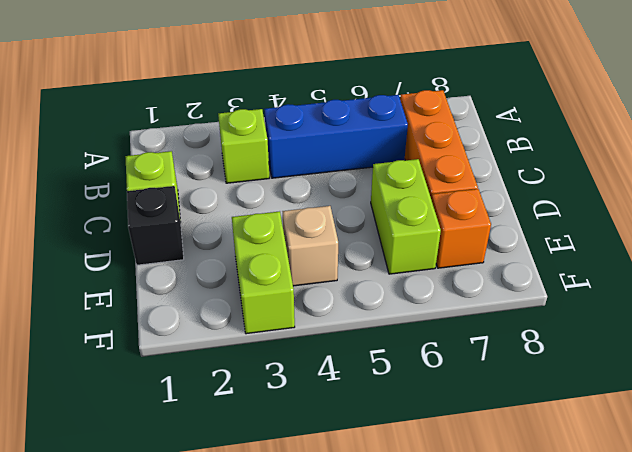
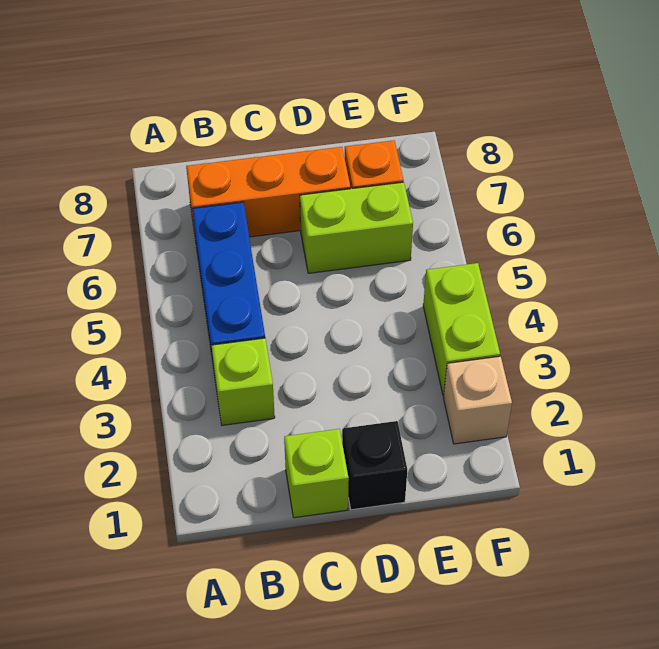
lime brick E3:F3 level 1 -> lime brick F3:F4 level 1
tan brick E4 level 1 -> tan brick F2 level 1

